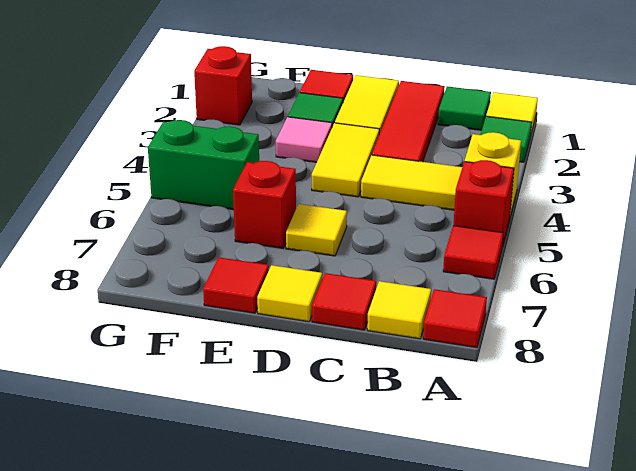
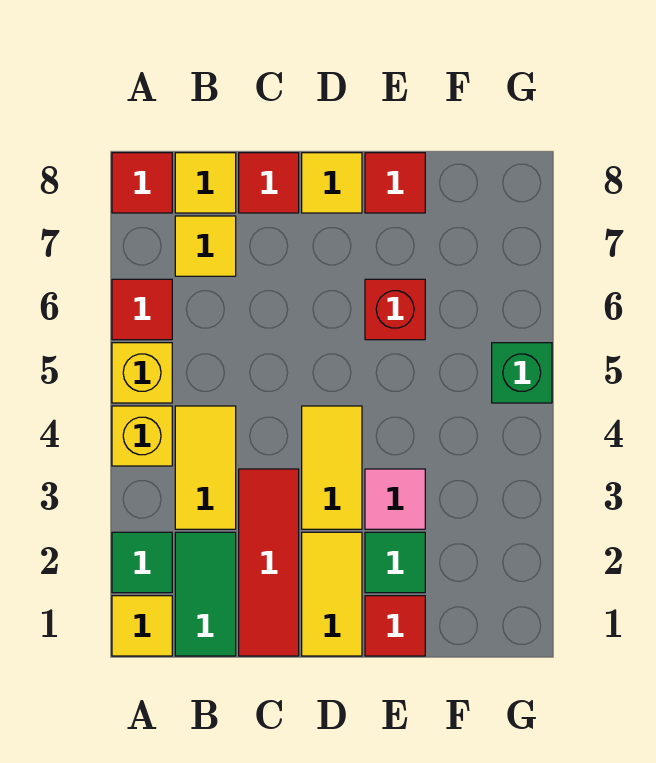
red brick A5 level 1 -> yellow brick A5 level 1
green tile B1 level 1 -> green tile B1:B2 level 1
yellow tile B4:C4 level 1 -> yellow tile B3:B4 level 1
yellow tile D6 level 1 -> yellow tile B7 level 1
green brick F5:G5 level 1 -> green brick G5 level 1
red brick G2 level 1 -> none

